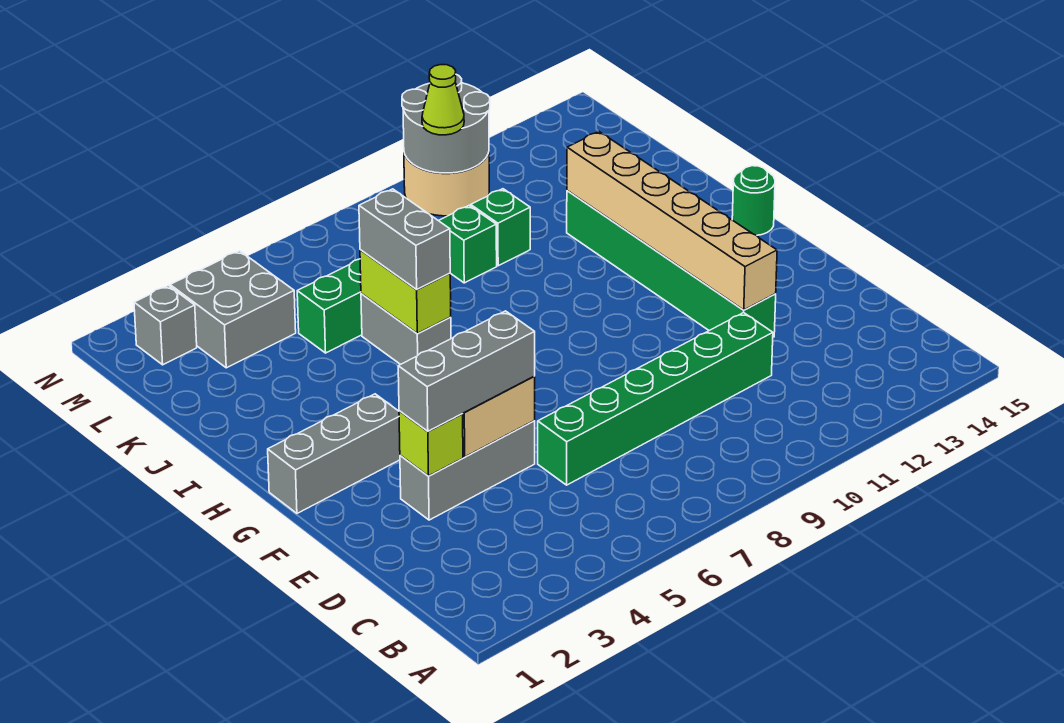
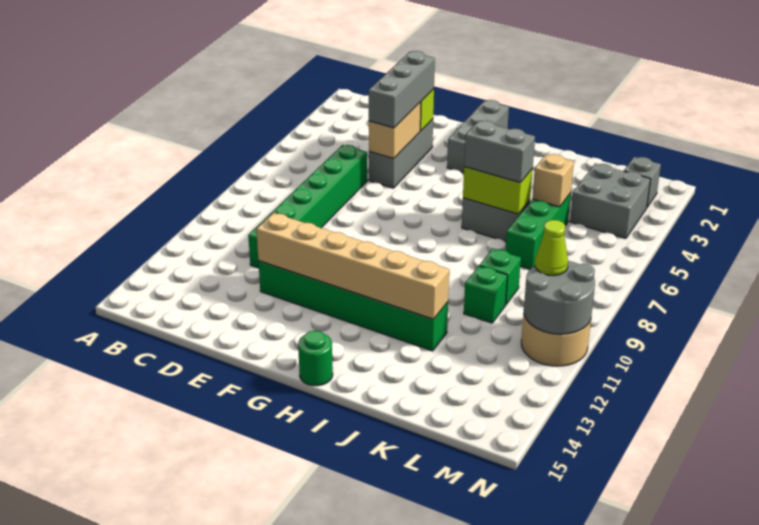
none -> tan brick K5 level 2

